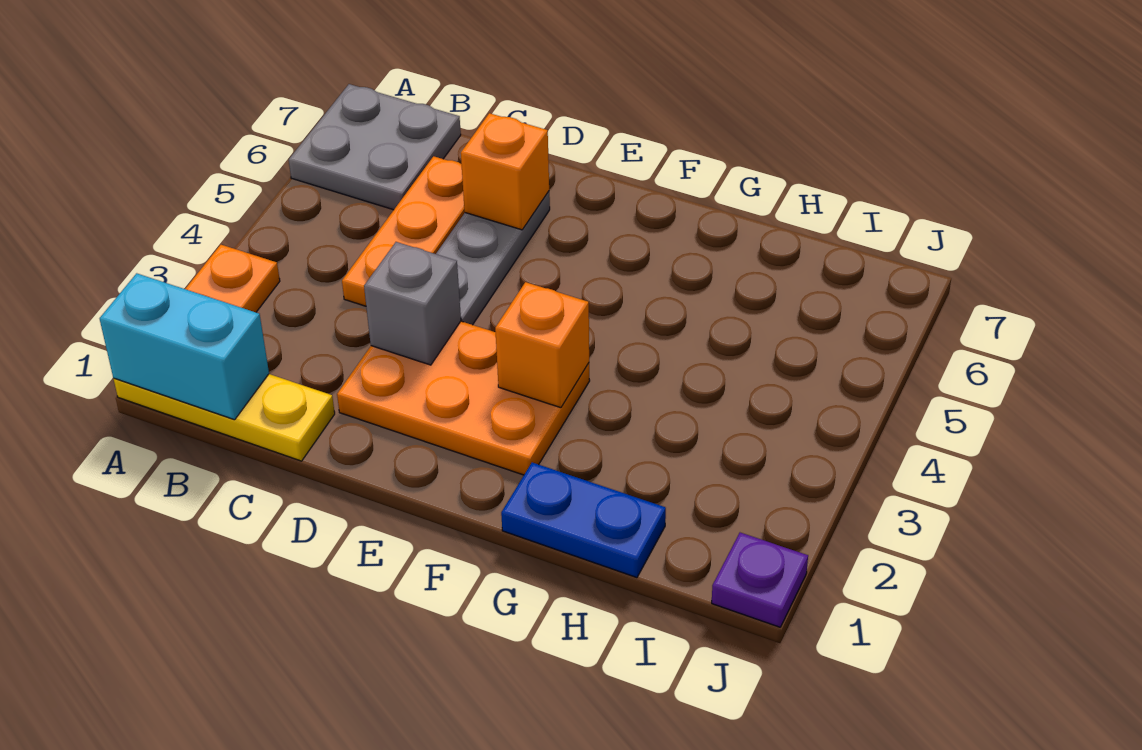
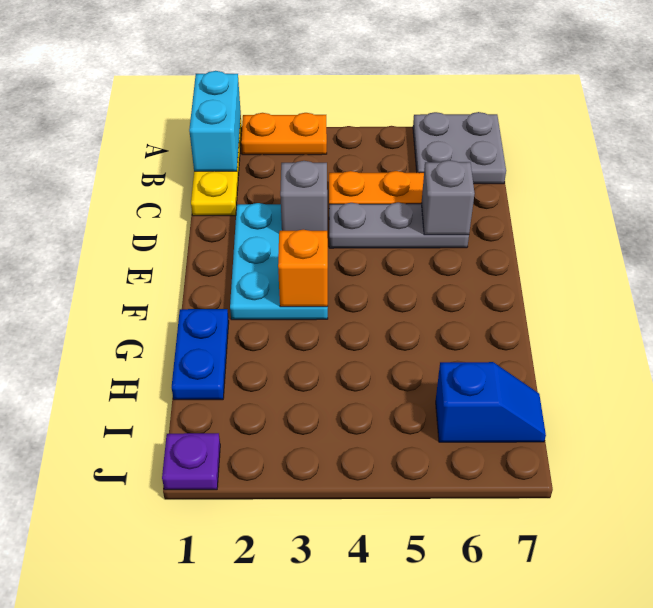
orange plate D2:F3 level 1 -> cyan plate D2:F3 level 1
orange brick D6 level 2 -> grey brick D6 level 2
none -> blue slope I6:I7 level 1 top 6

